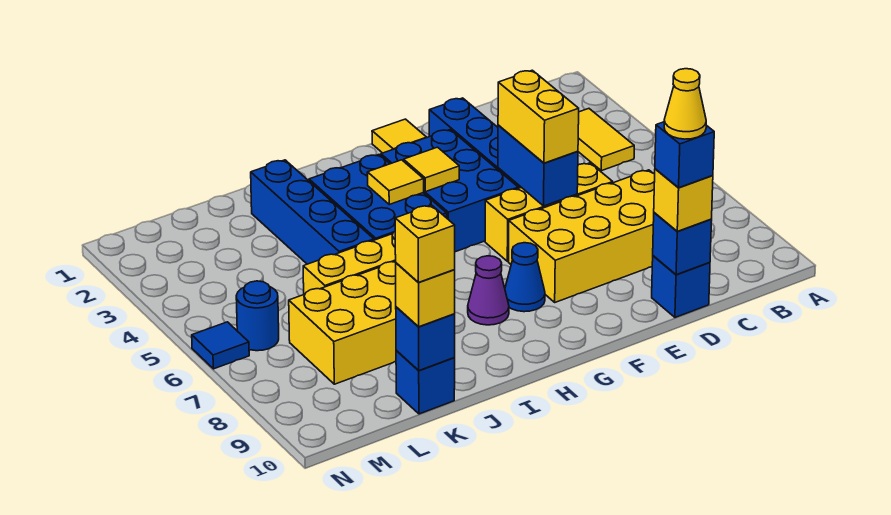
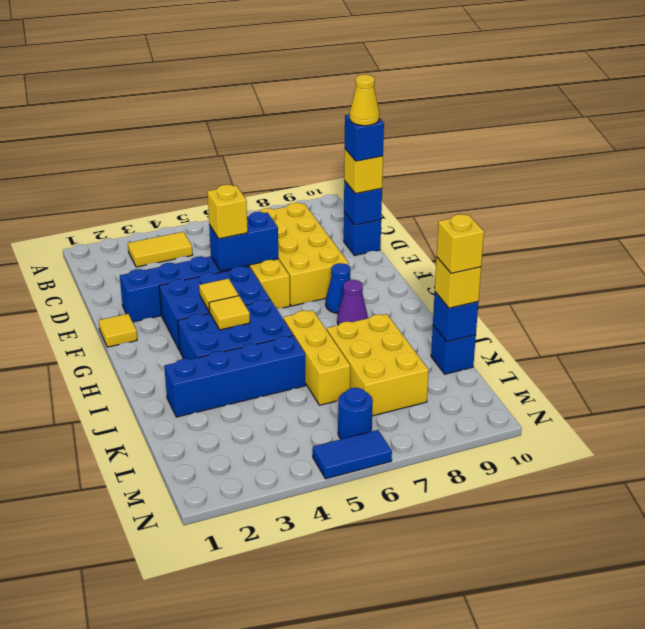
yellow brick E5:E6 level 3 -> yellow brick E5 level 3
blue tile N6 level 1 -> blue tile N5:N6 level 1

